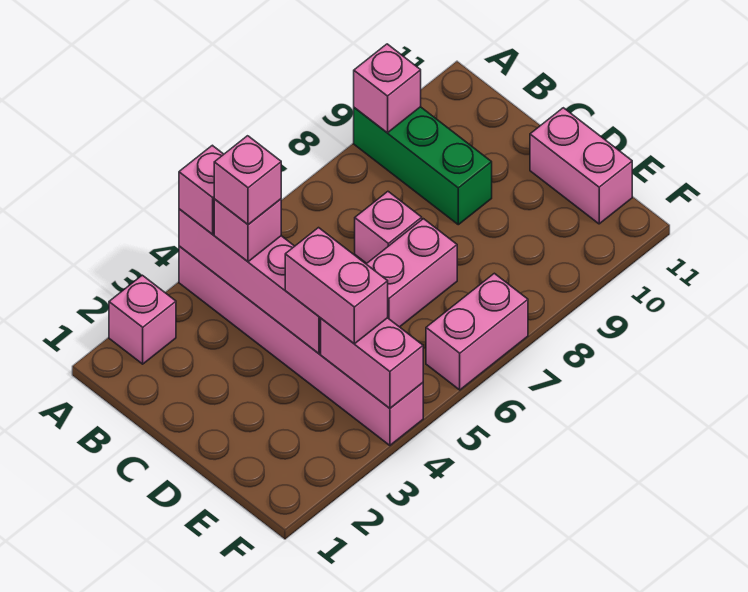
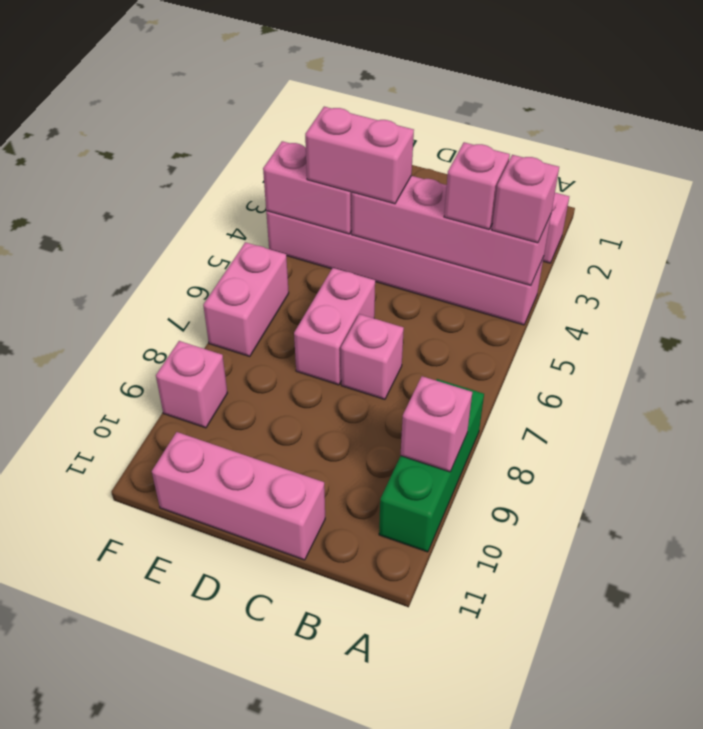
green brick A9:C9 level 1 -> green brick A8:A10 level 1
pink brick B4 level 4 -> pink brick F9 level 1
pink brick D11:E11 level 1 -> pink brick C11:E11 level 1

